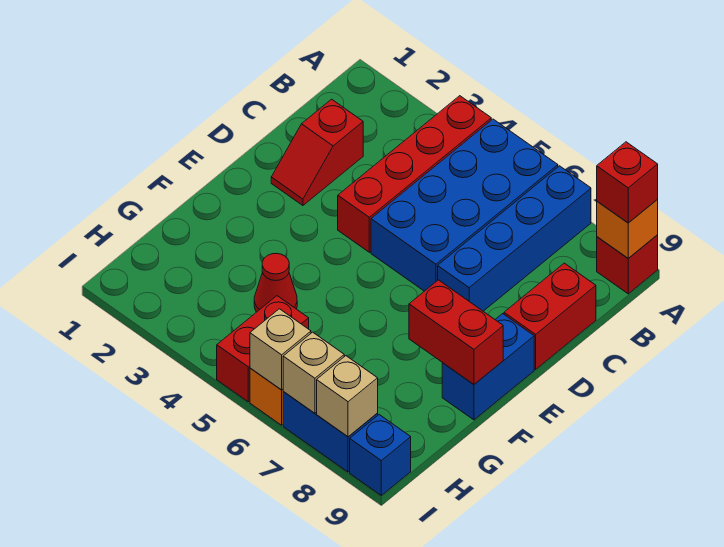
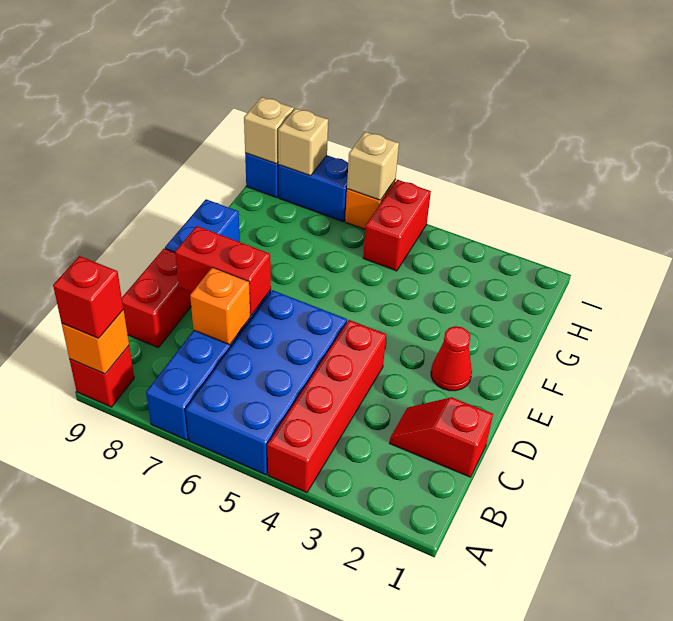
red slope C2:D2 level 1 top C -> red slope C1:C2 level 1 top 1
none -> orange brick C7 level 2
red brick F8:F9 level 2 -> red brick D7:D8 level 2
red cone G4 level 1 -> red cone E2 level 1
tan brick I7 level 2 -> tan brick I9 level 2

